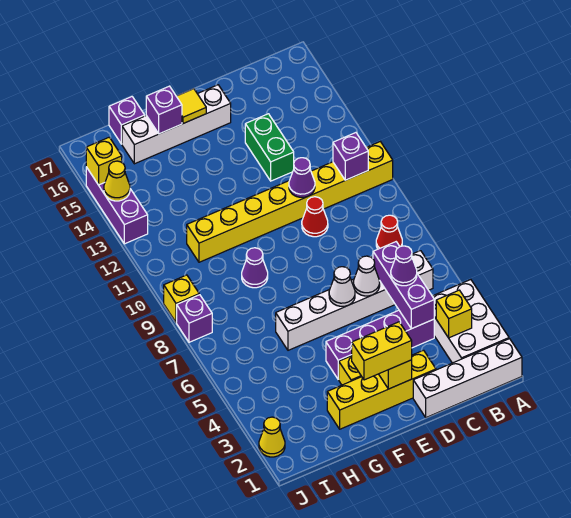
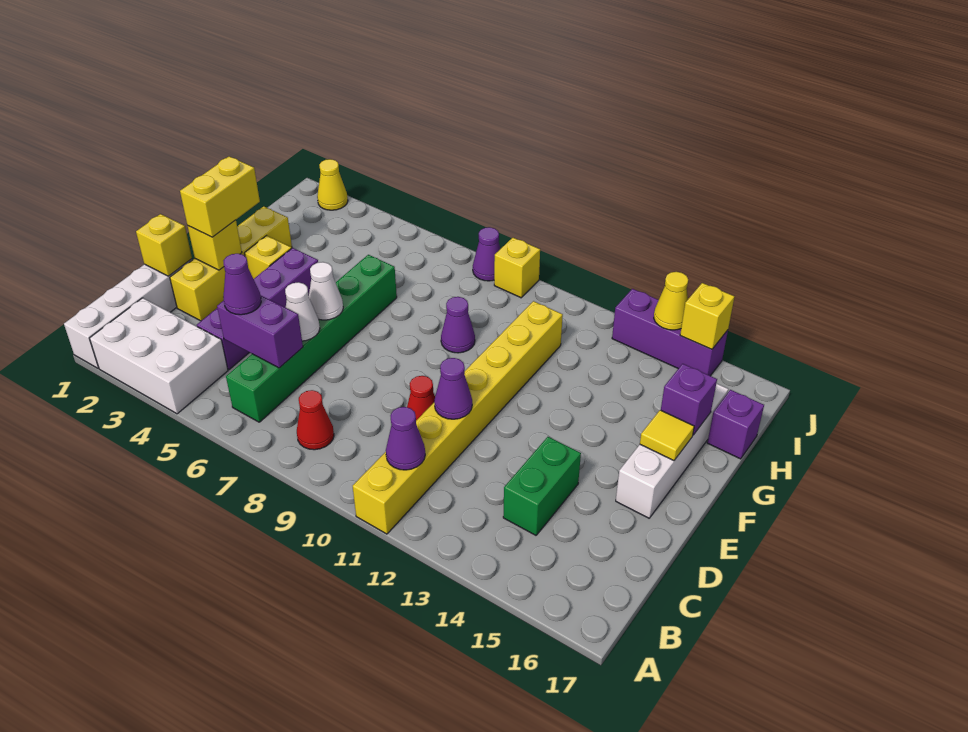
yellow brick B3 level 2 -> yellow brick D1 level 2
white brick B6:G6 level 1 -> green brick B6:G6 level 1
purple brick B11 level 2 -> purple cone B11 level 2
purple brick C4:C6 level 2 -> purple brick C5:C6 level 2
green brick D13:D14 level 1 -> green brick C14:D14 level 1
purple brick J8 level 1 -> purple cone J8 level 1

